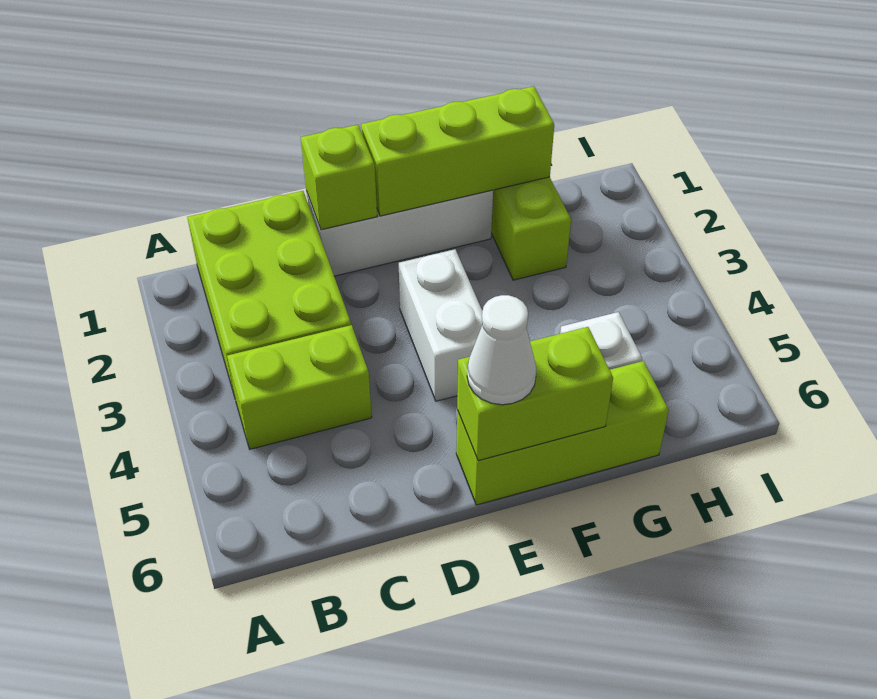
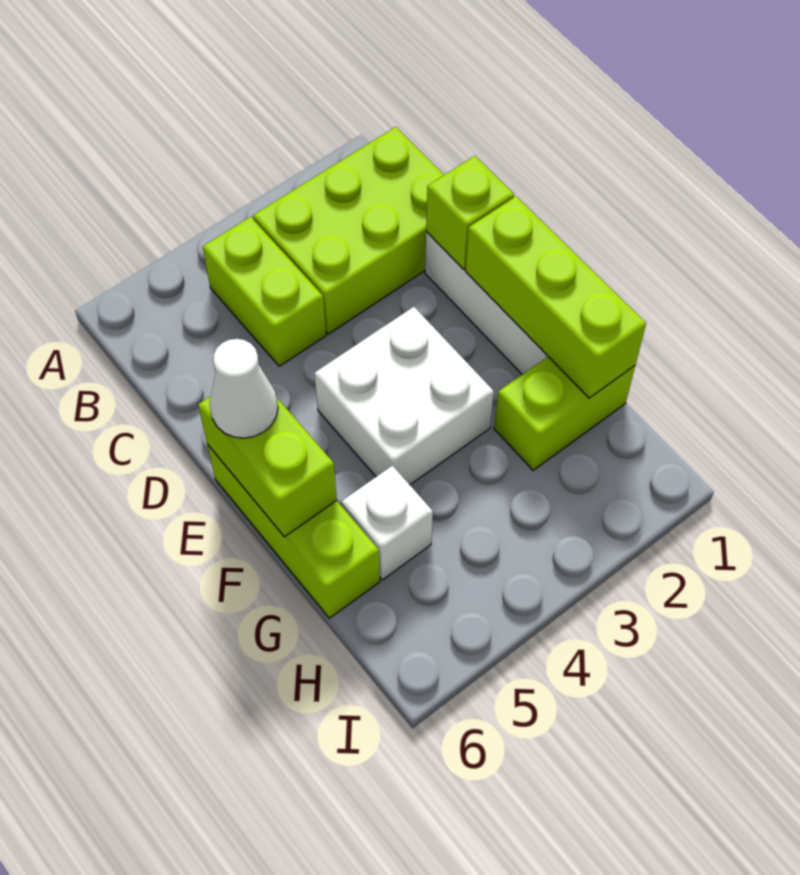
white brick E3:E4 level 1 -> white brick E3:F4 level 1

